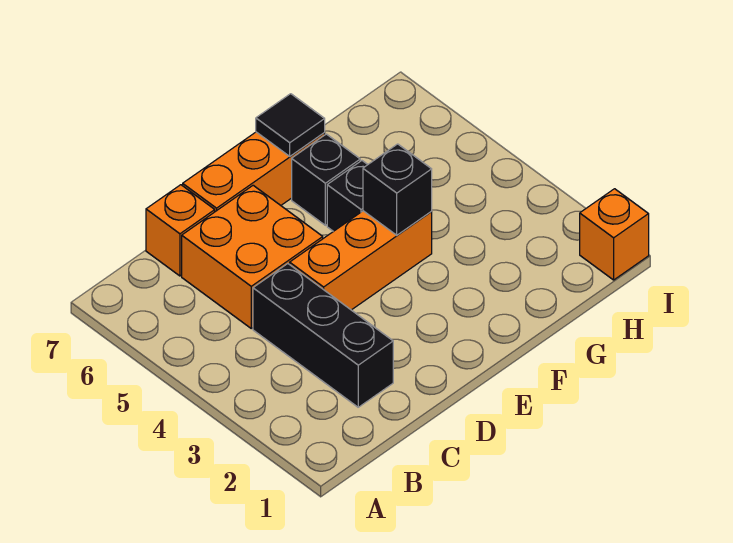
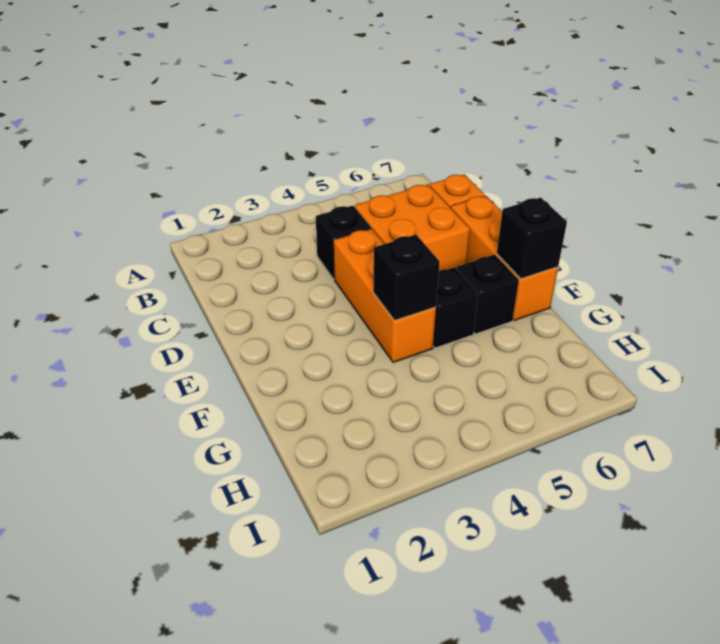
black brick C2:C4 level 1 -> black brick C4 level 1
black tile F7 level 2 -> black brick F7 level 2
orange brick I1 level 1 -> none

